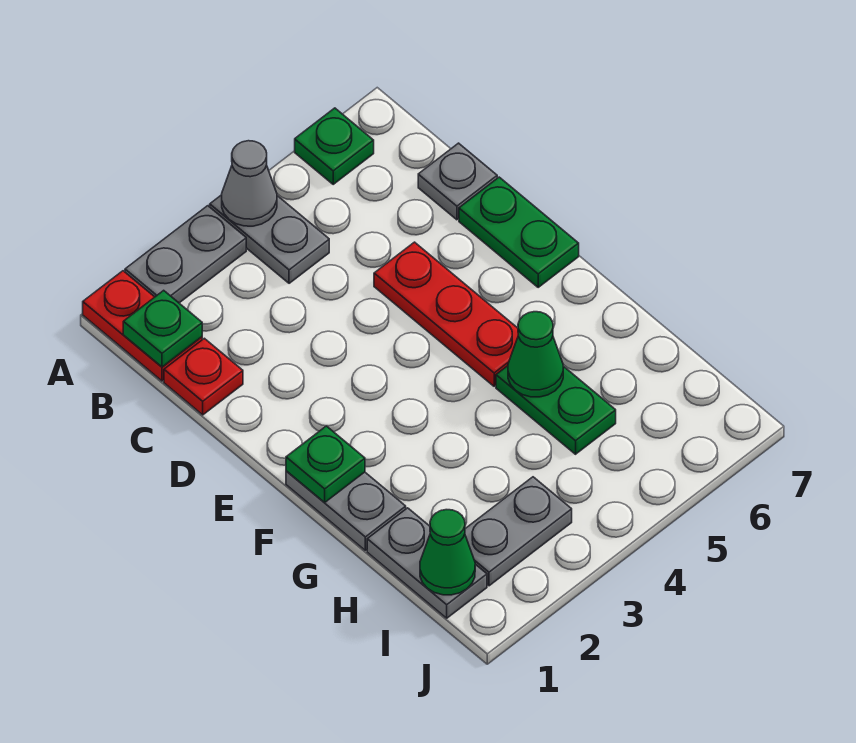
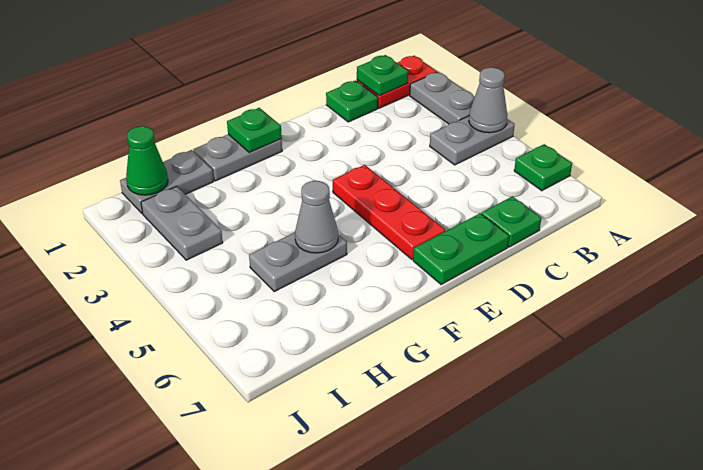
red plate C1 level 1 -> green plate C1 level 1
grey plate C7 level 1 -> green plate C7 level 1
red plate D5:F5 level 1 -> red plate E4:E6 level 1
green plate G5:H5 level 1 -> grey plate G5:H5 level 1
green cone G5 level 2 -> grey cone G5 level 2

